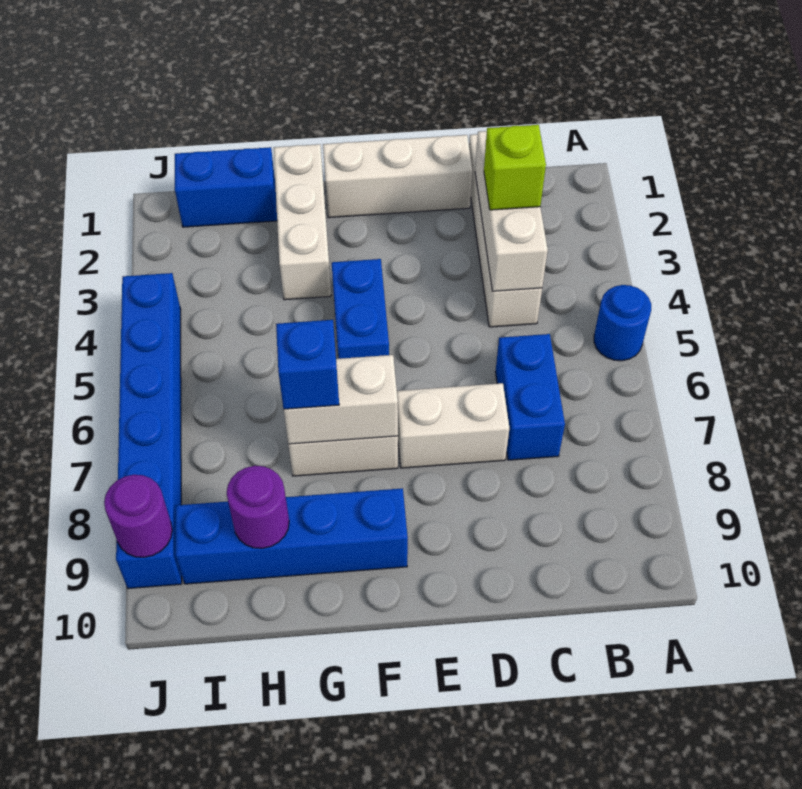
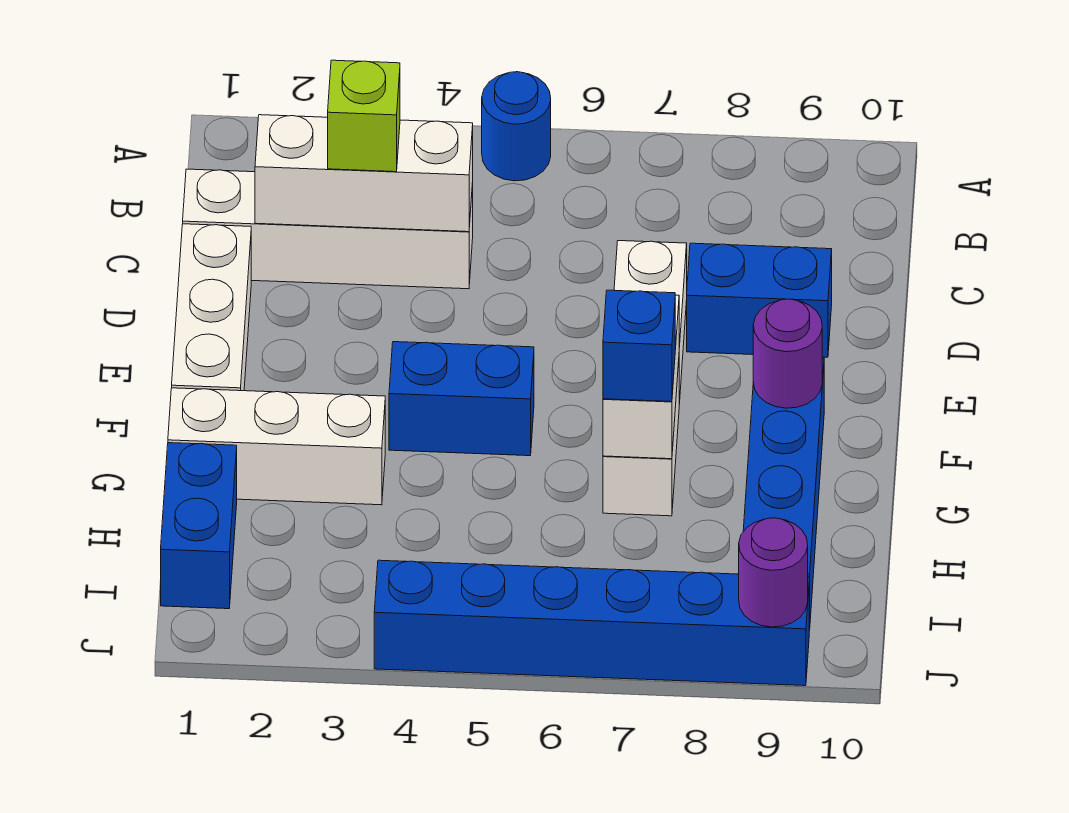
blue brick C6:C7 level 1 -> blue brick D8:D9 level 1
purple round brick H9 level 2 -> purple round brick F9 level 2

